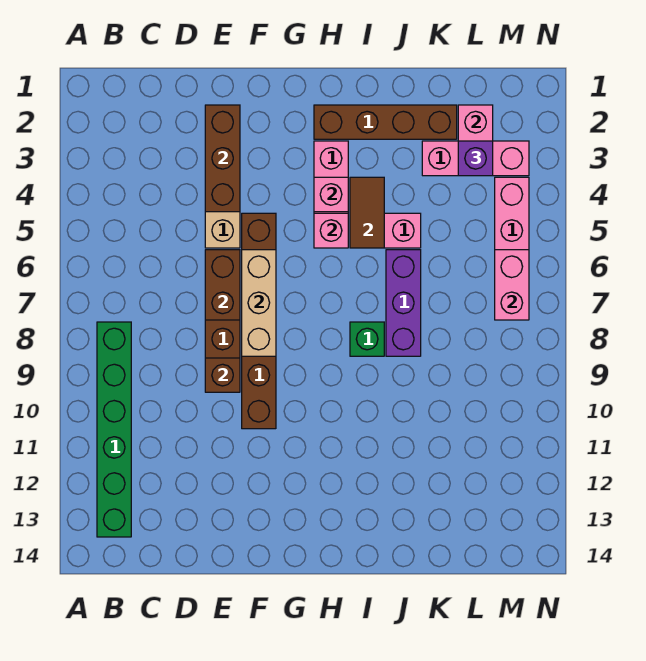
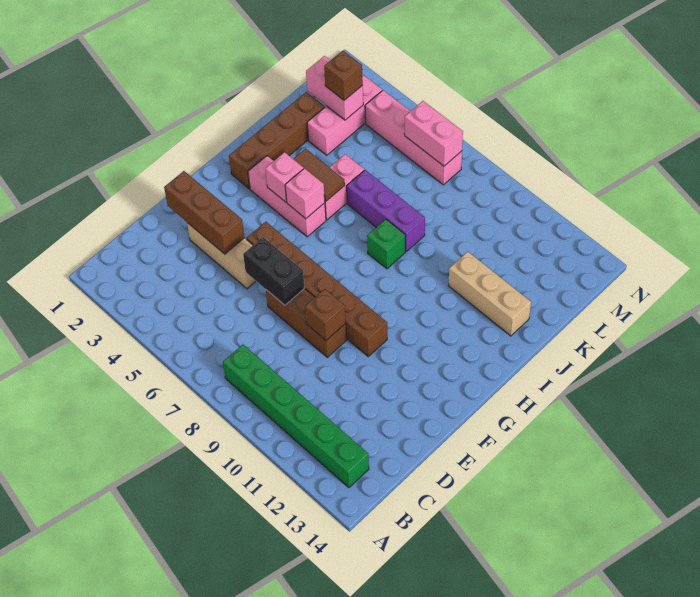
brown brick E6:E7 level 2 -> black brick E6:E7 level 2
tan brick F6:F8 level 2 -> tan brick J11:J13 level 1
purple brick L3 level 3 -> brown brick L3 level 3

